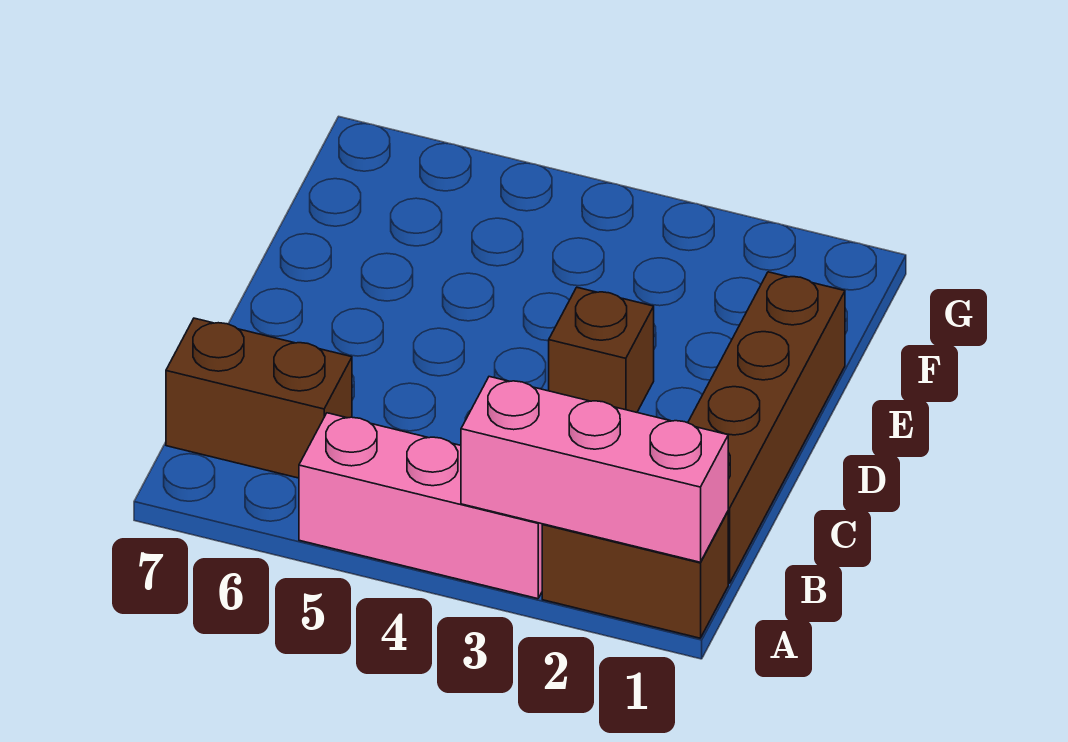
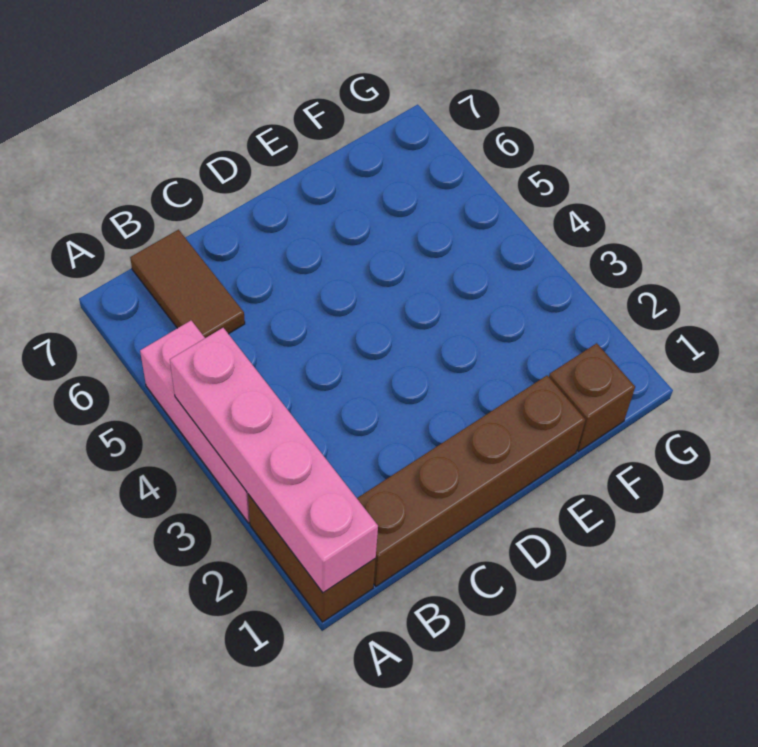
pink brick A1:A3 level 2 -> pink brick A1:A4 level 2
brown brick B6:B7 level 1 -> brown tile B6:B7 level 1
brown brick D3 level 1 -> brown brick F1 level 1

